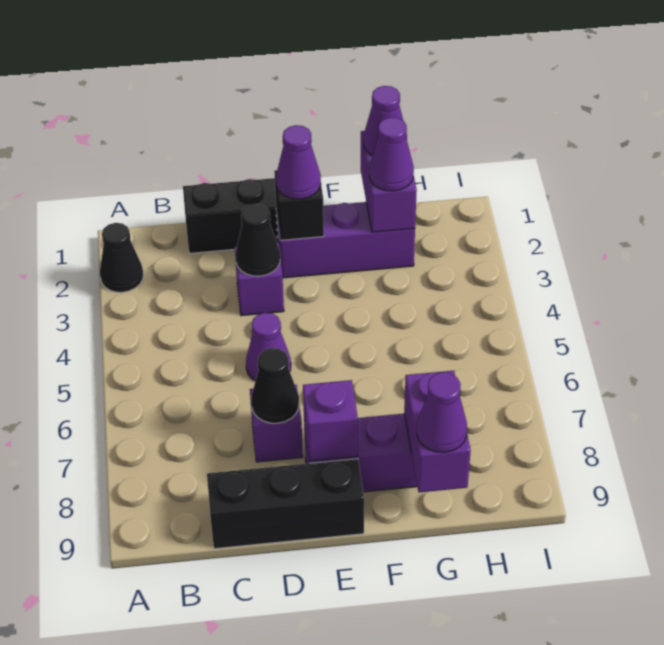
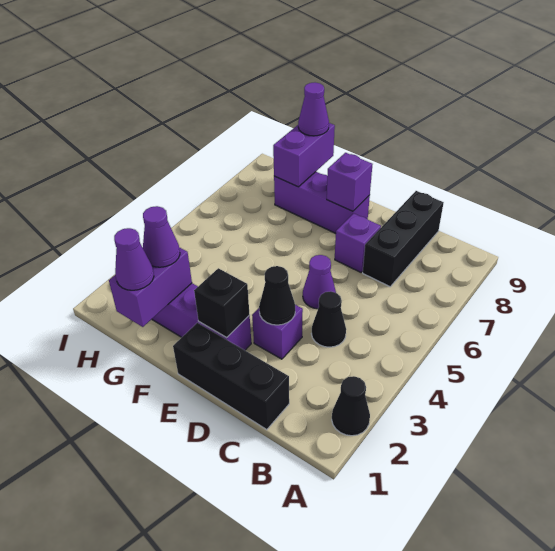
black brick C9:E9 level 1 -> black brick C7:C9 level 1
black cone D7 level 2 -> black cone C4 level 1
purple cone E2 level 3 -> none

